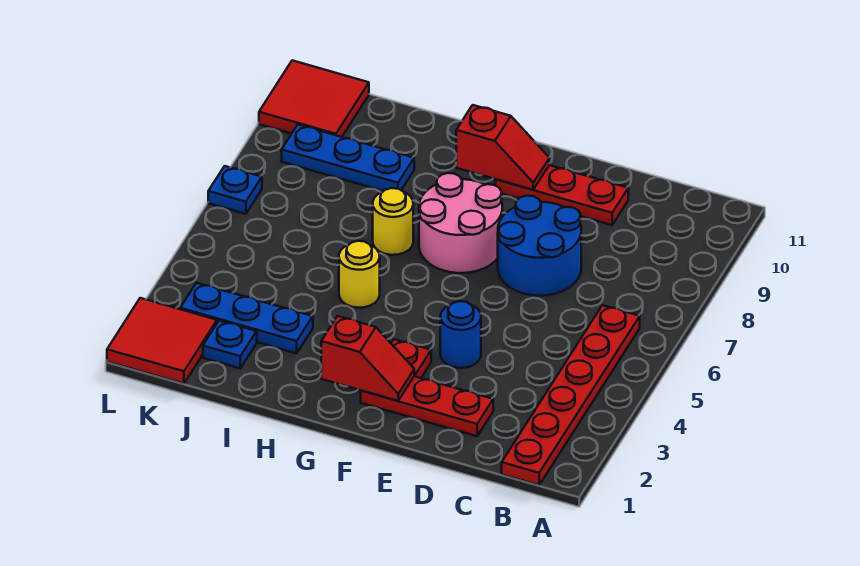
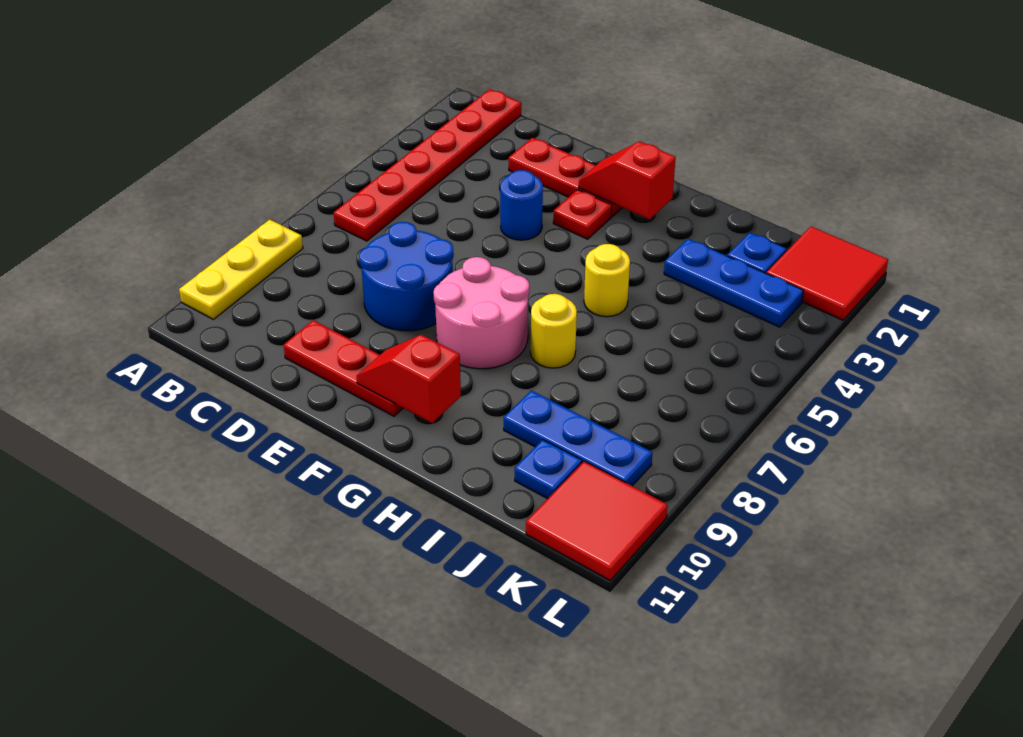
none -> yellow plate A8:A10 level 1
blue plate L7 level 1 -> blue plate J10 level 1

